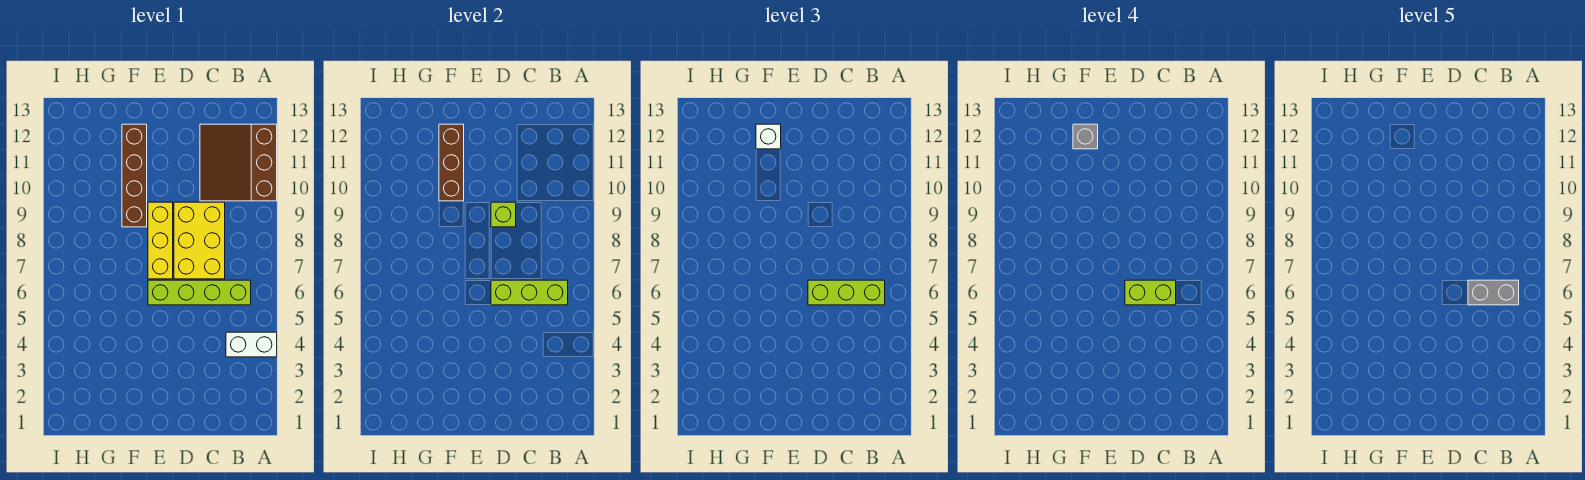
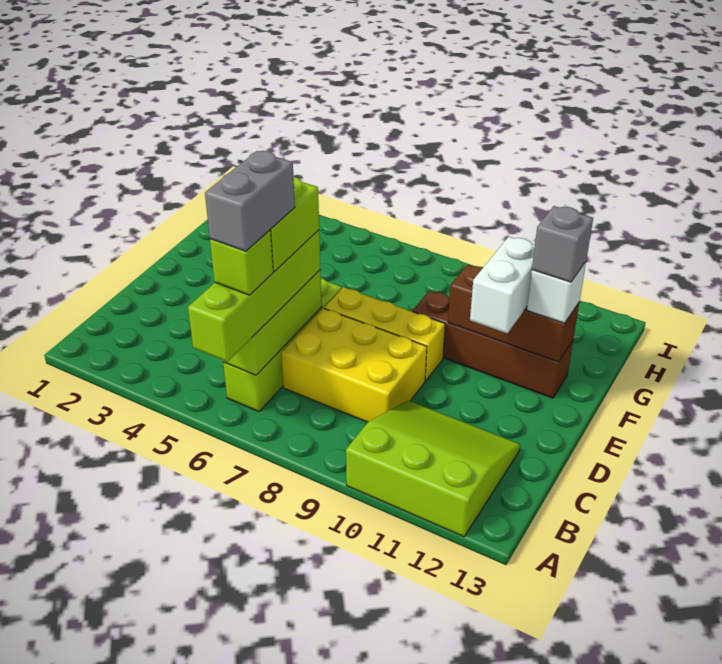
white brick A4:B4 level 1 -> white brick E11:F11 level 3
brown slope A10:C12 level 1 top A -> lime slope A10:C12 level 1 top A
lime brick B6:D6 level 3 -> lime brick A6:D6 level 3
lime brick D9 level 2 -> lime brick B6 level 4

